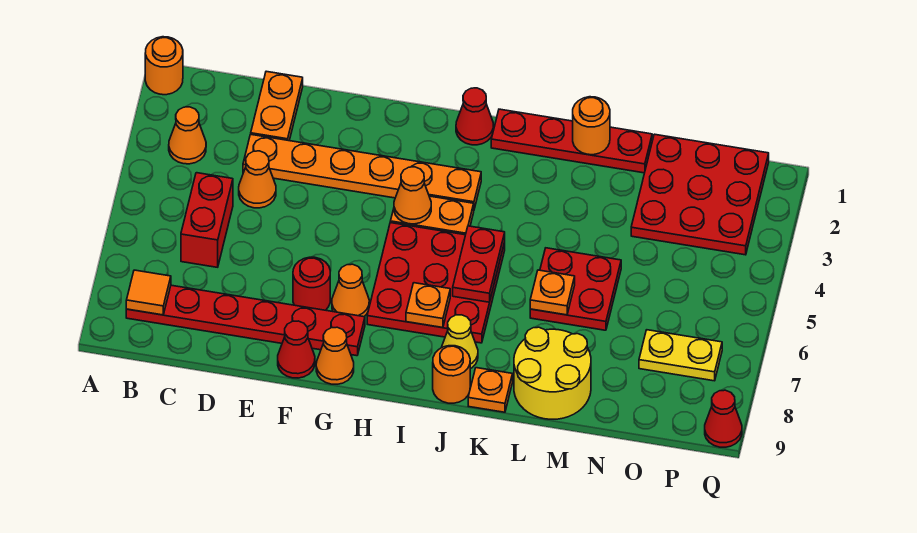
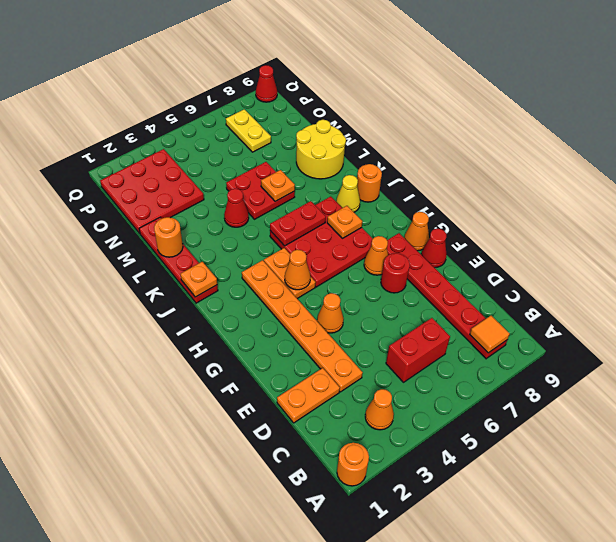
orange cone D4 level 1 -> orange cone F4 level 1
red cone I1 level 1 -> red cone L4 level 1
orange plate K9 level 1 -> orange plate J1 level 2

